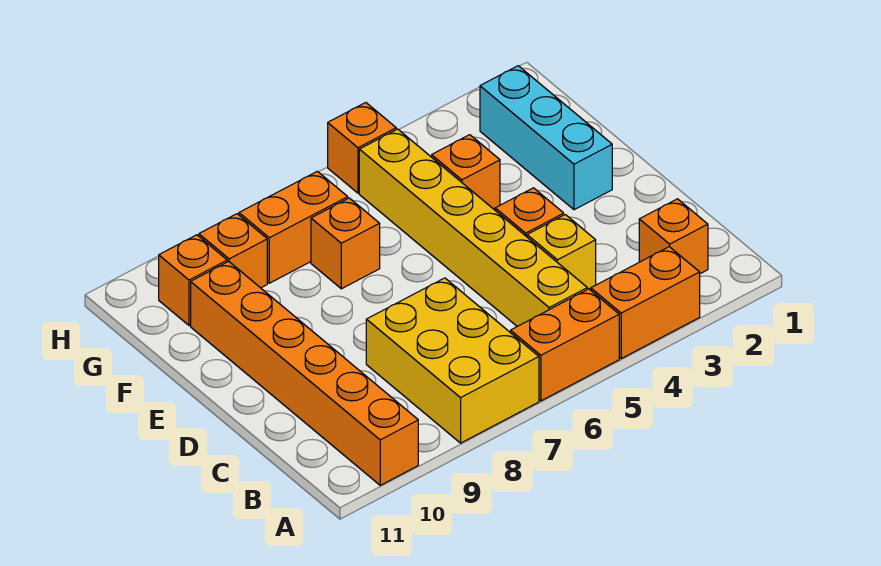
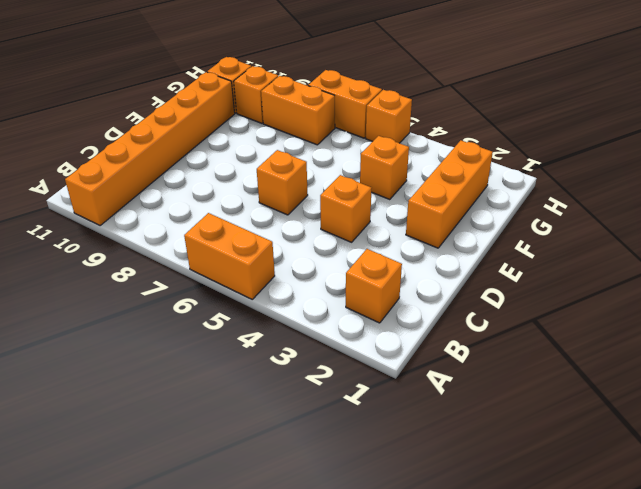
orange brick A3:A4 level 1 -> orange brick H6:H7 level 1
yellow brick A7:C8 level 1 -> none
yellow brick B5:G5 level 1 -> none
yellow brick C4 level 1 -> none
cyan brick E2:G2 level 1 -> orange brick E2:G2 level 1
orange brick F7 level 1 -> orange brick D6 level 1

